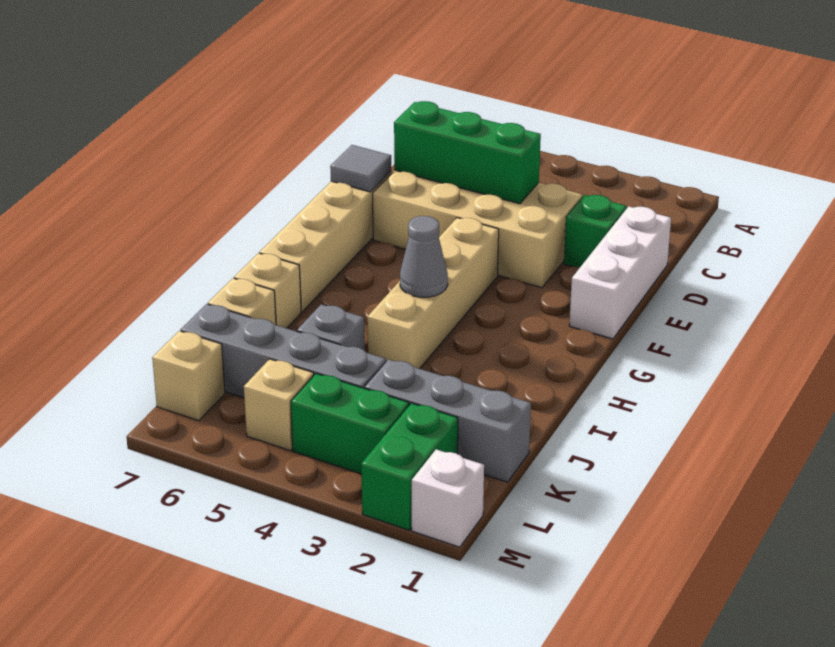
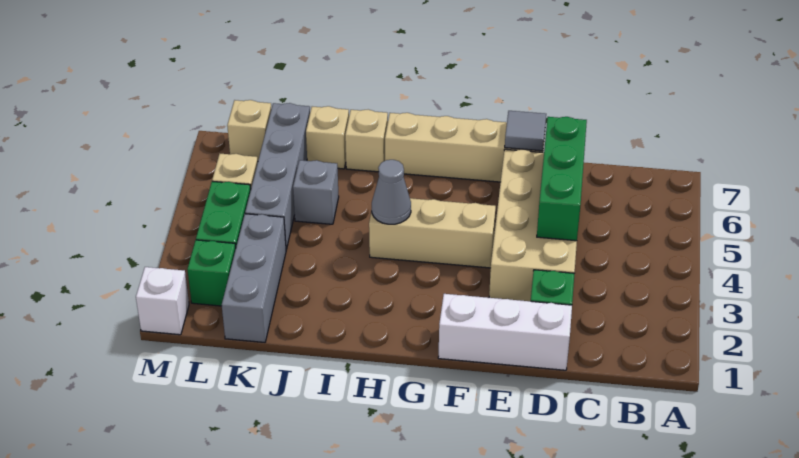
tan brick F4:I4 level 1 -> tan brick F4:H4 level 1
green brick L2:M2 level 1 -> green brick L2 level 1

